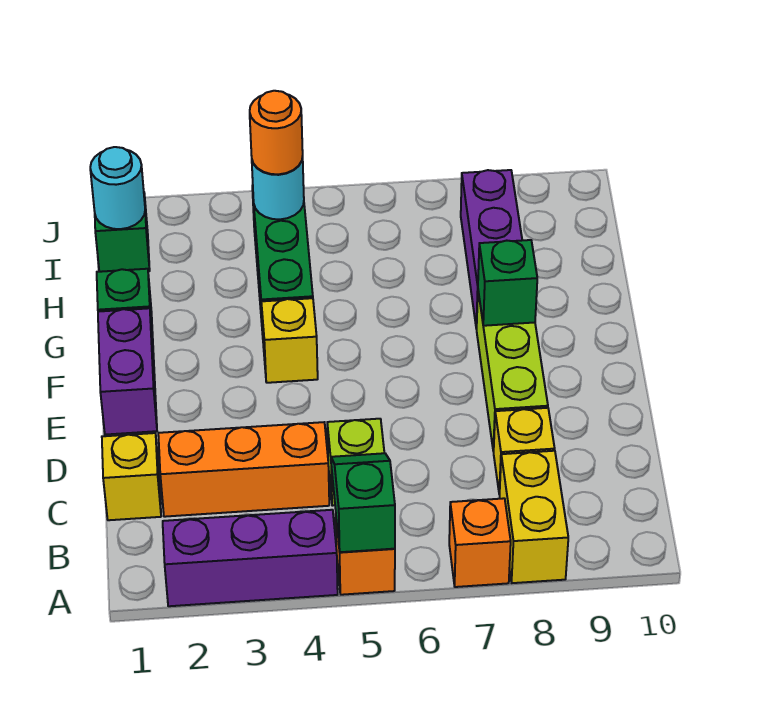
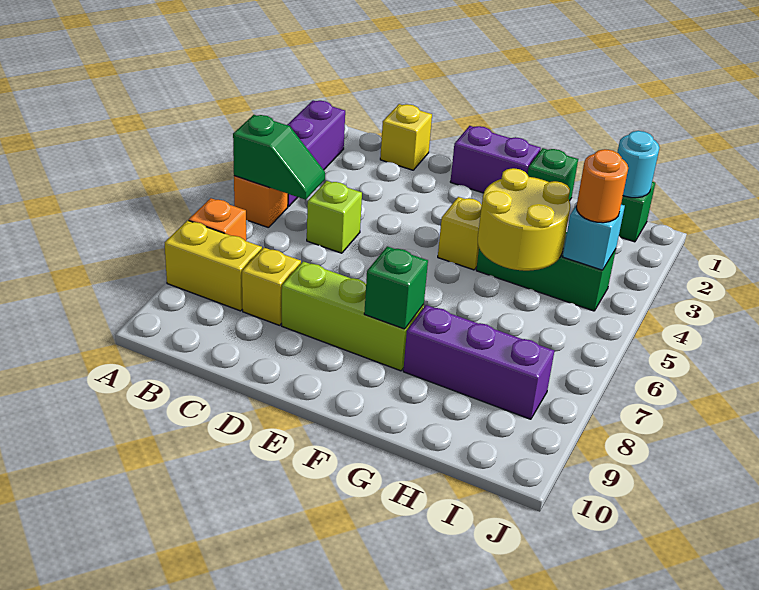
orange brick C2:C4 level 1 -> none
none -> yellow round brick G4:H5 level 2
cyan round brick I4 level 2 -> cyan brick I4 level 2

